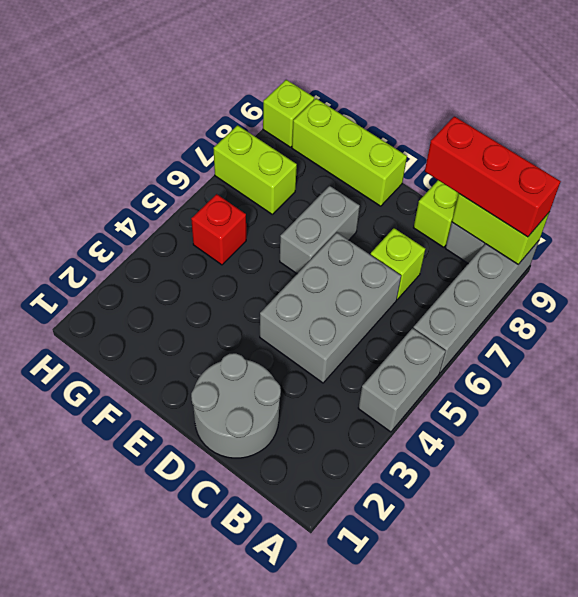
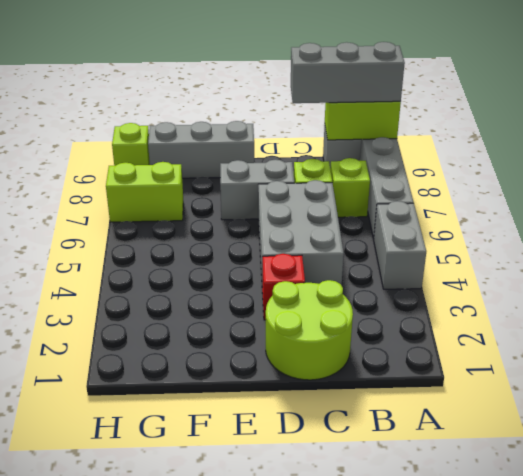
red brick A9:C9 level 3 -> grey brick A9:C9 level 3
grey round brick C1:D2 level 1 -> lime round brick C1:D2 level 1
lime brick C9 level 1 -> lime brick B7 level 1
grey brick E6:E7 level 1 -> grey brick D7:E7 level 1
lime brick E9:G9 level 1 -> grey brick E9:G9 level 1
red brick G5 level 1 -> red brick D3 level 1

